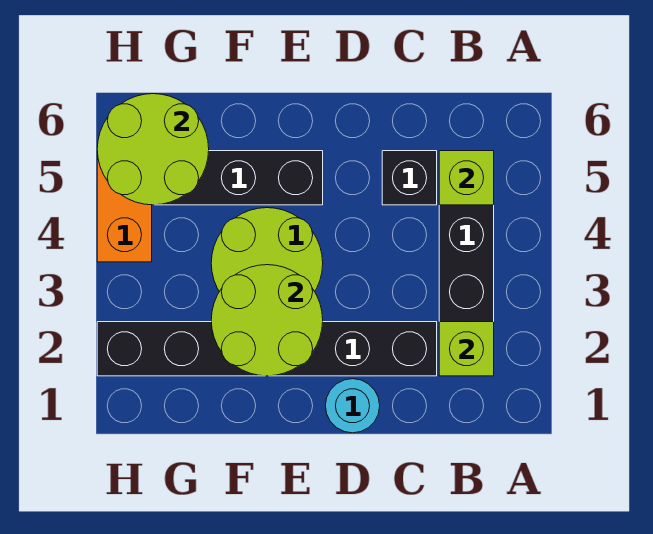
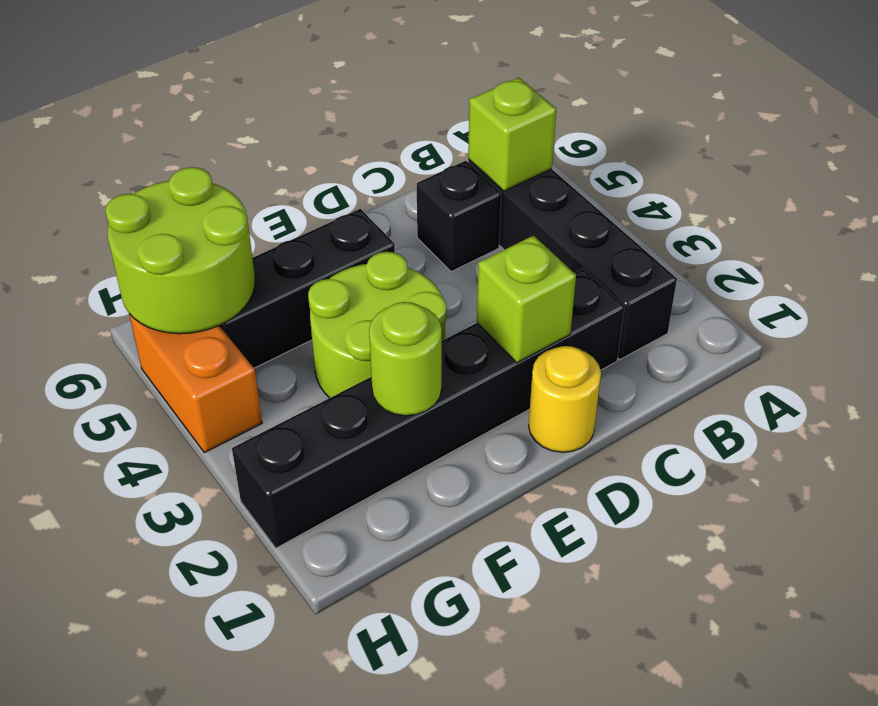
lime brick B2 level 2 -> lime brick D2 level 2
cyan round brick D1 level 1 -> yellow round brick D1 level 1
lime round brick E2:F3 level 2 -> lime round brick F2 level 2

